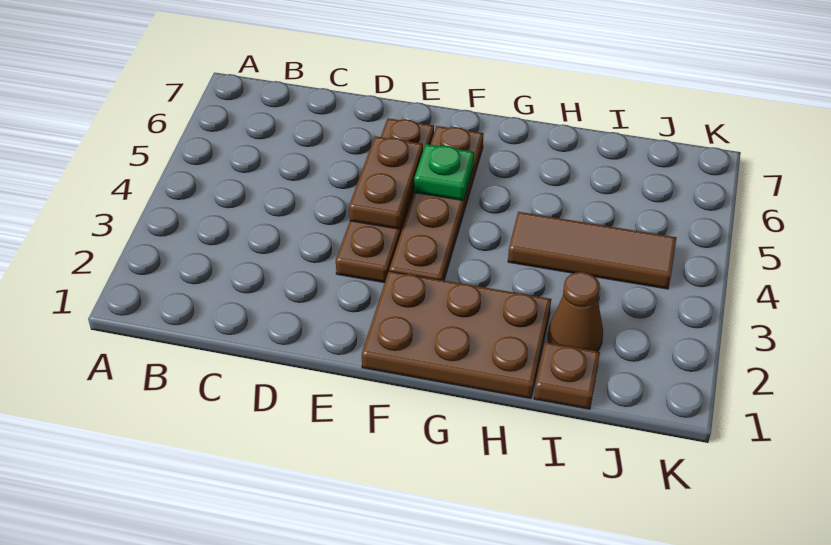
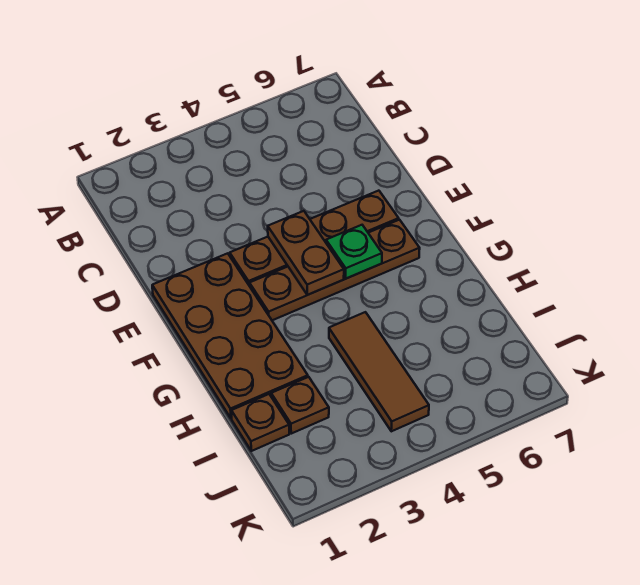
brown plate E4:E5 level 2 -> brown plate E4:F4 level 2
brown plate F1:H2 level 1 -> brown plate E1:H2 level 1
brown cone I2 level 1 -> brown plate I2 level 1

